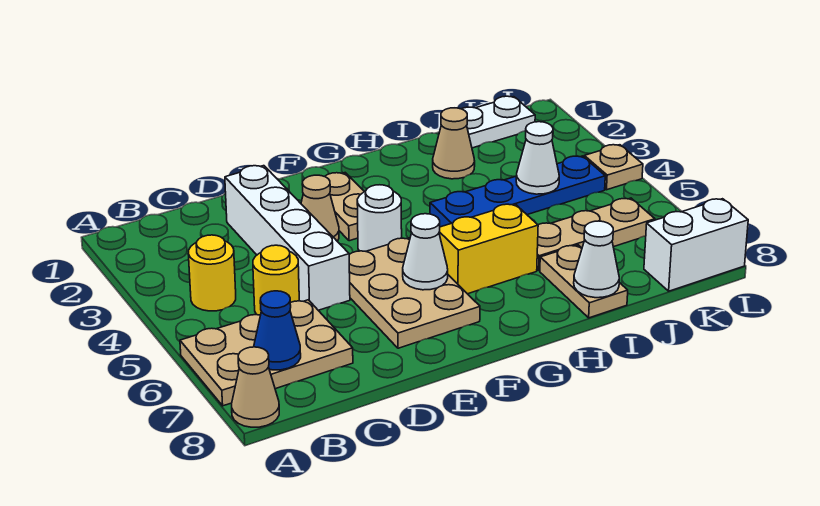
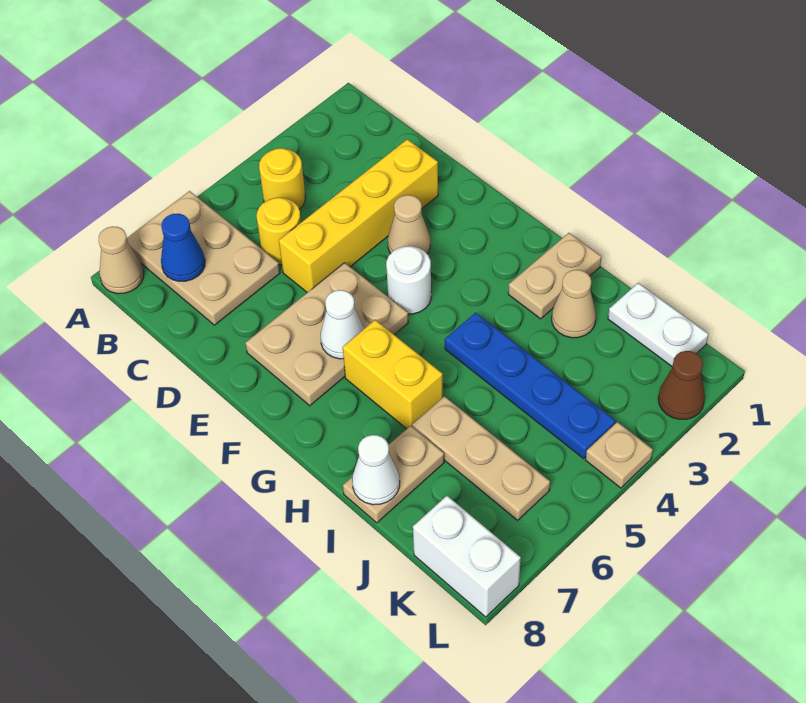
white brick D2:D5 level 1 -> yellow brick D2:D5 level 1
tan plate F2:F3 level 1 -> tan plate H1:H2 level 1
white cone J4 level 2 -> none
none -> brown cone L2 level 1

